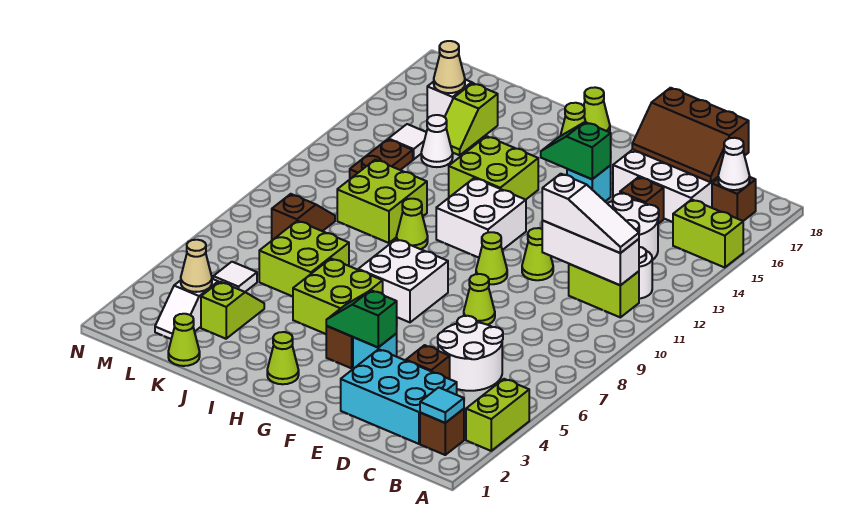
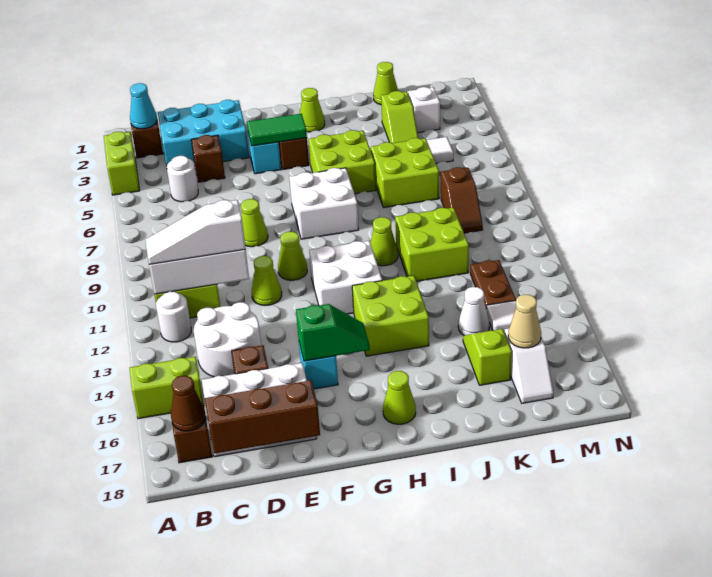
cyan tile B2 level 2 -> cyan cone B2 level 2
white cone B17 level 2 -> brown cone B17 level 2
white round brick C5:D6 level 1 -> white round brick C5 level 1
green slope F4:G4 level 2 top F -> green tile F4:G4 level 2
lime cone H18 level 1 -> none
tan cone L3 level 2 -> none

